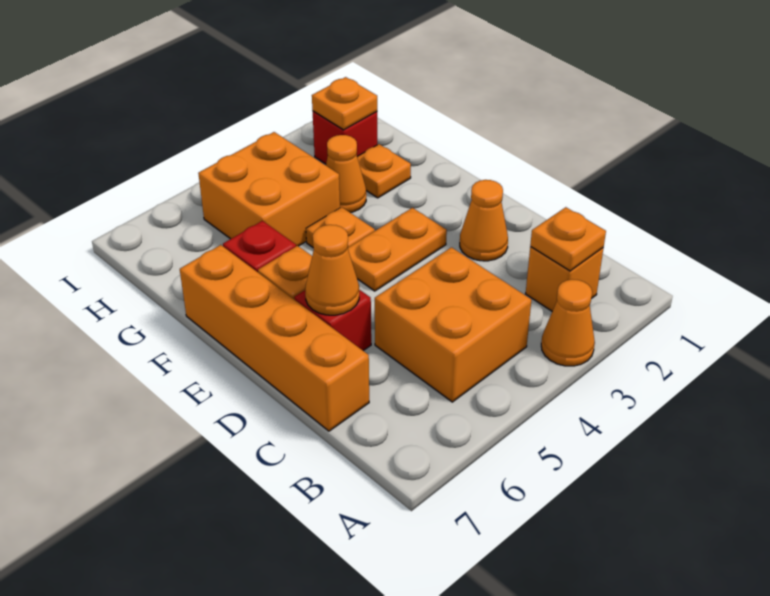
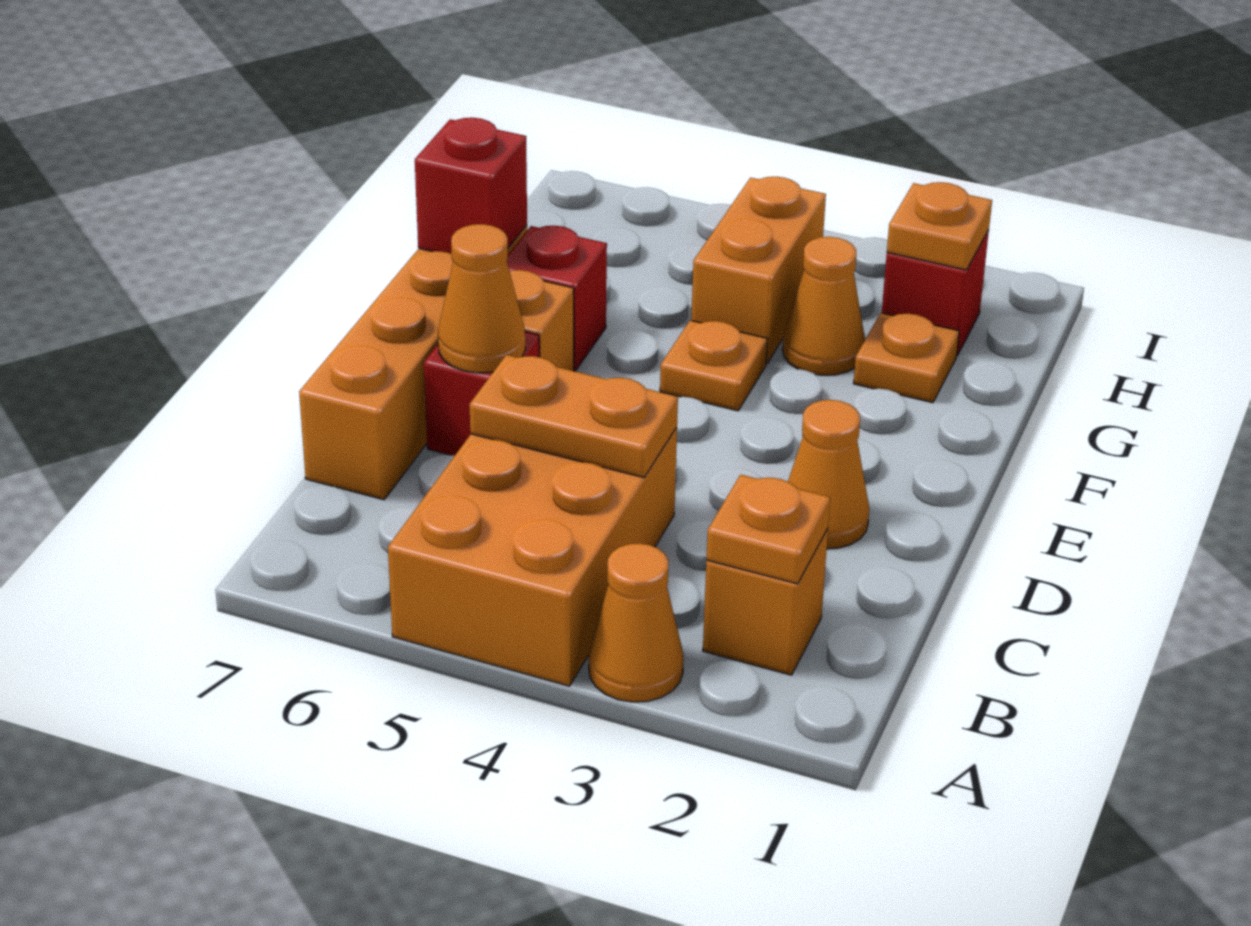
orange brick B4:C5 level 1 -> orange brick A4:C5 level 1
orange plate E3:E4 level 1 -> orange plate C4:C5 level 2
none -> red brick F7 level 2
orange brick G4:H5 level 1 -> orange brick G4:H4 level 1

